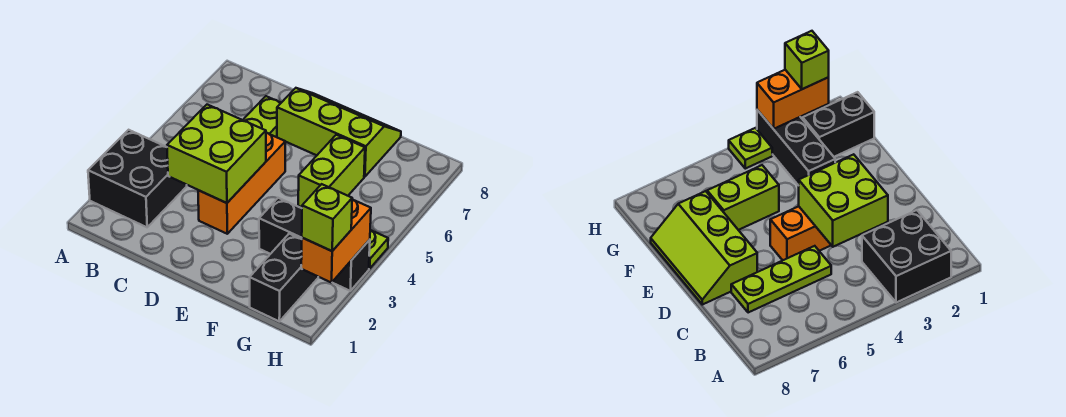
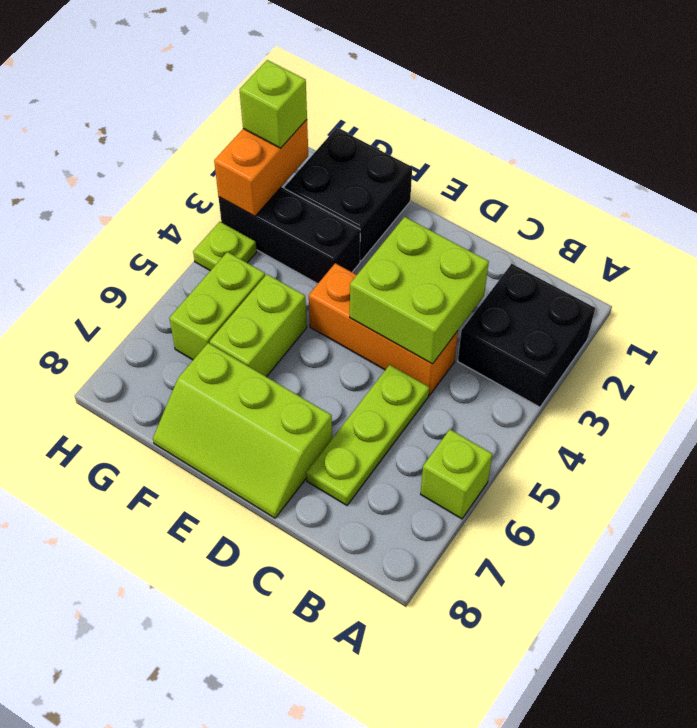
none -> lime brick A6 level 1
orange brick D3:D5 level 1 -> orange brick C4:E4 level 1
black brick G1:G2 level 1 -> black brick F1:G2 level 1
none -> lime brick G5:G6 level 1

